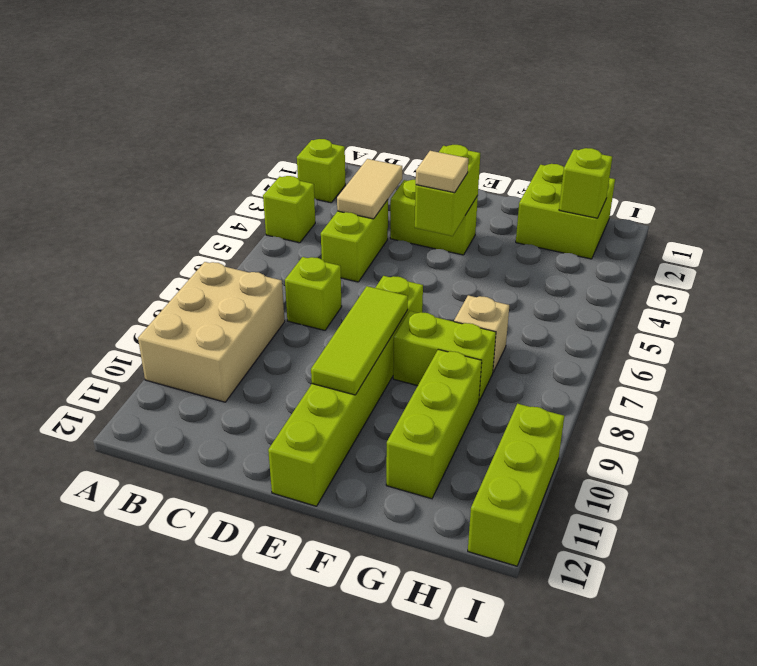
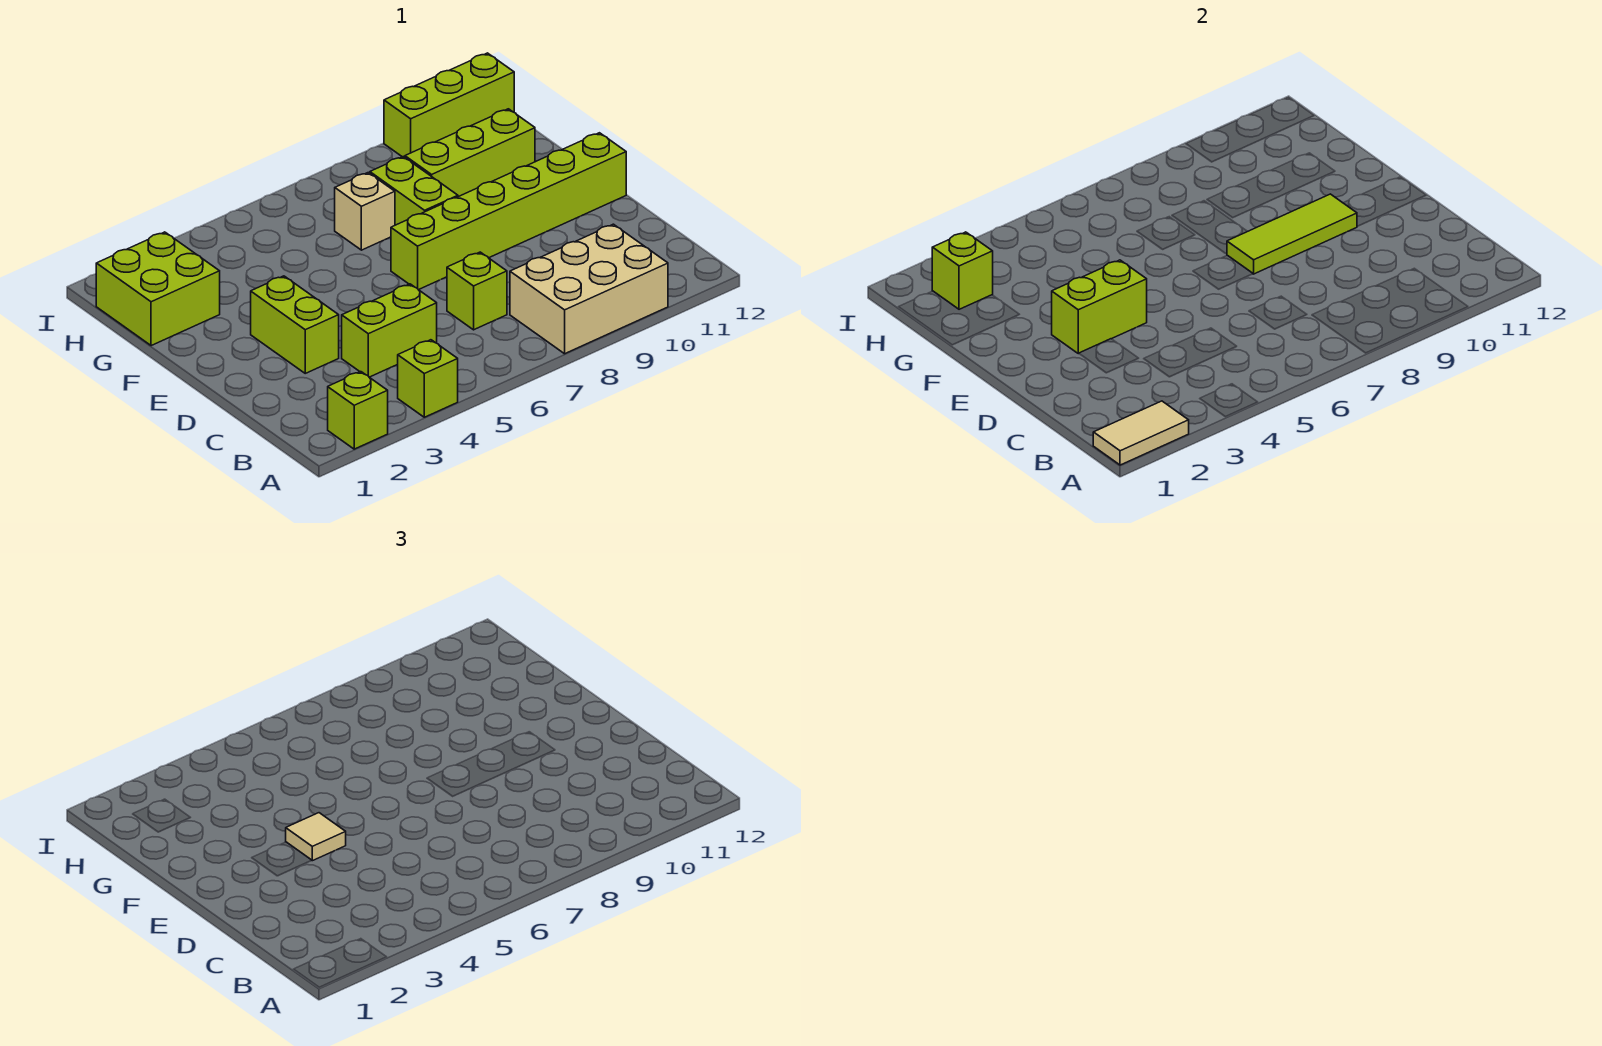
tan tile C3:C4 level 2 -> tan tile A1:A2 level 2

